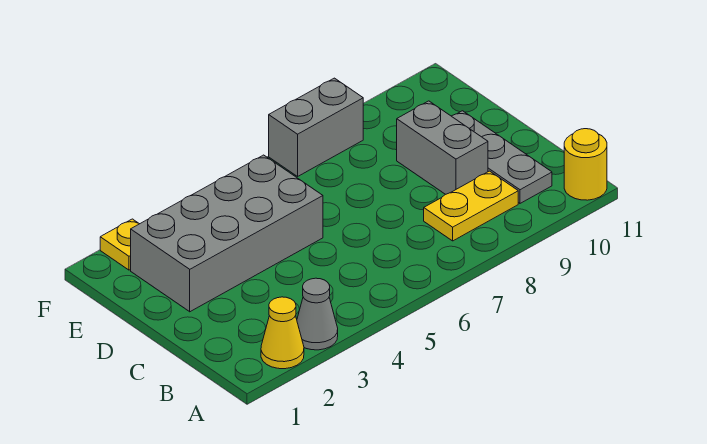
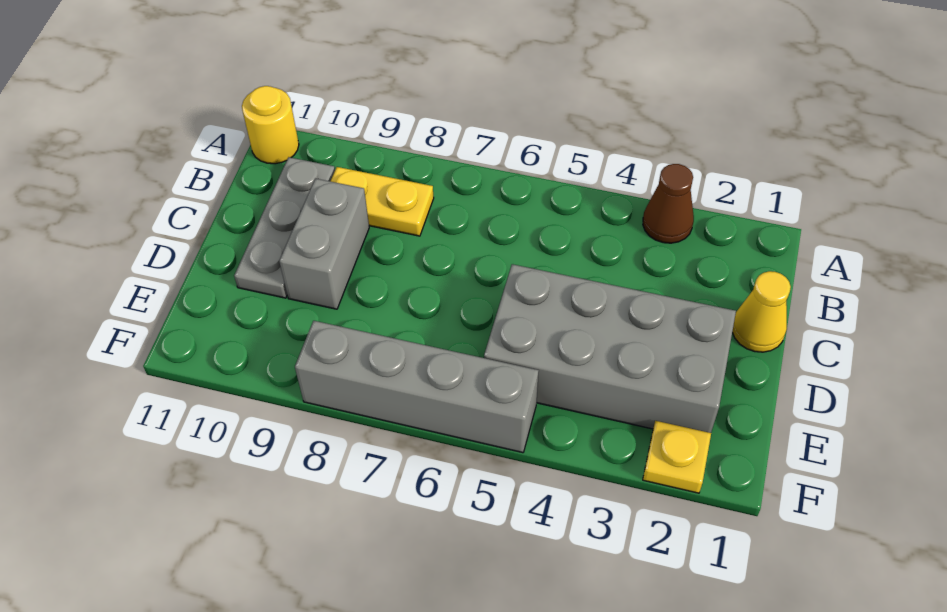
yellow cone A2 level 1 -> yellow cone C1 level 1
grey cone A3 level 1 -> brown cone A3 level 1
grey brick F7:F8 level 1 -> grey brick F5:F8 level 1

